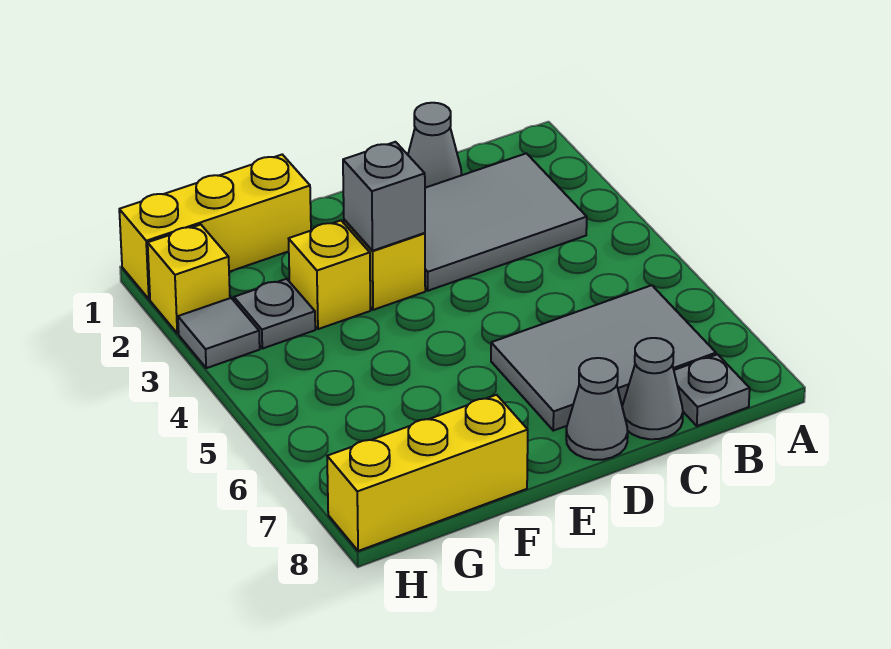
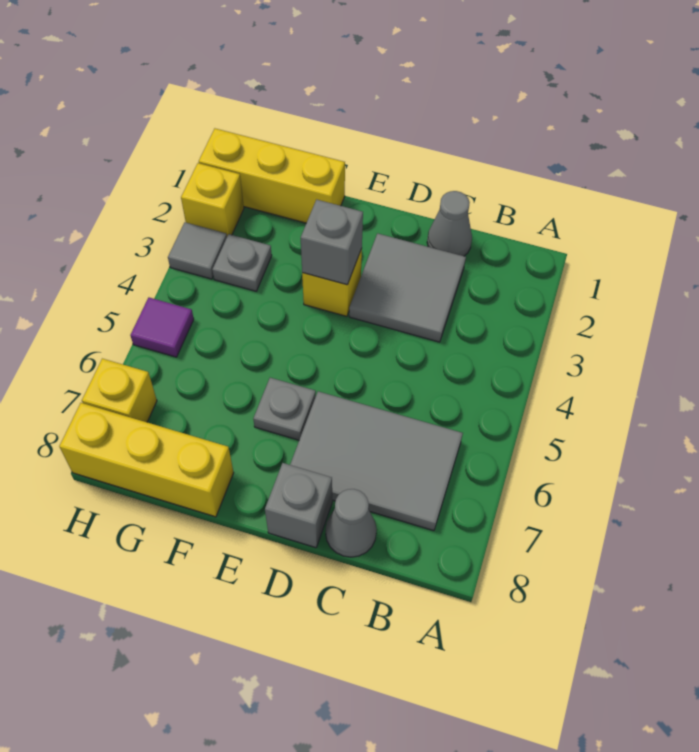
grey tile B2:D3 level 1 -> grey tile C2:D3 level 1
grey plate B8 level 1 -> grey plate E6 level 1
grey cone D8 level 1 -> grey brick D8 level 1
yellow brick F3 level 1 -> yellow brick H7 level 1
none -> purple tile H5 level 1

